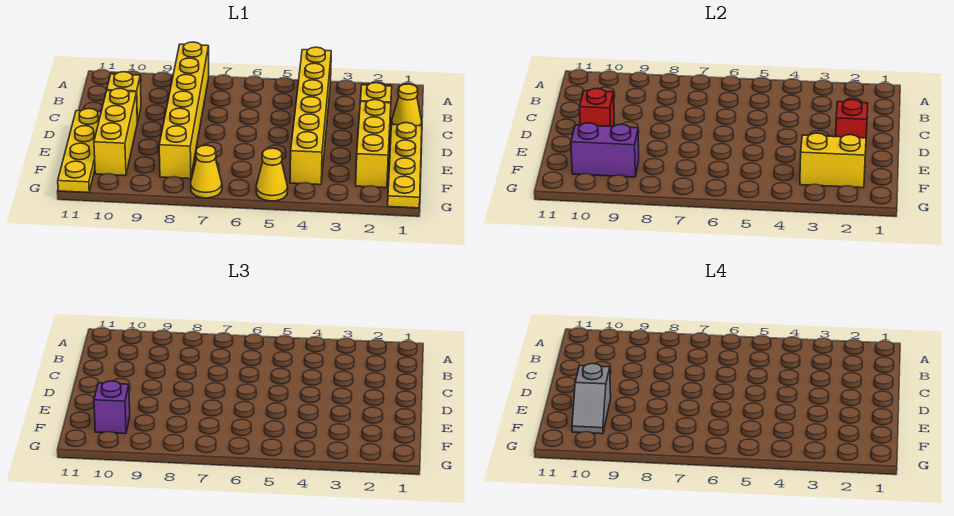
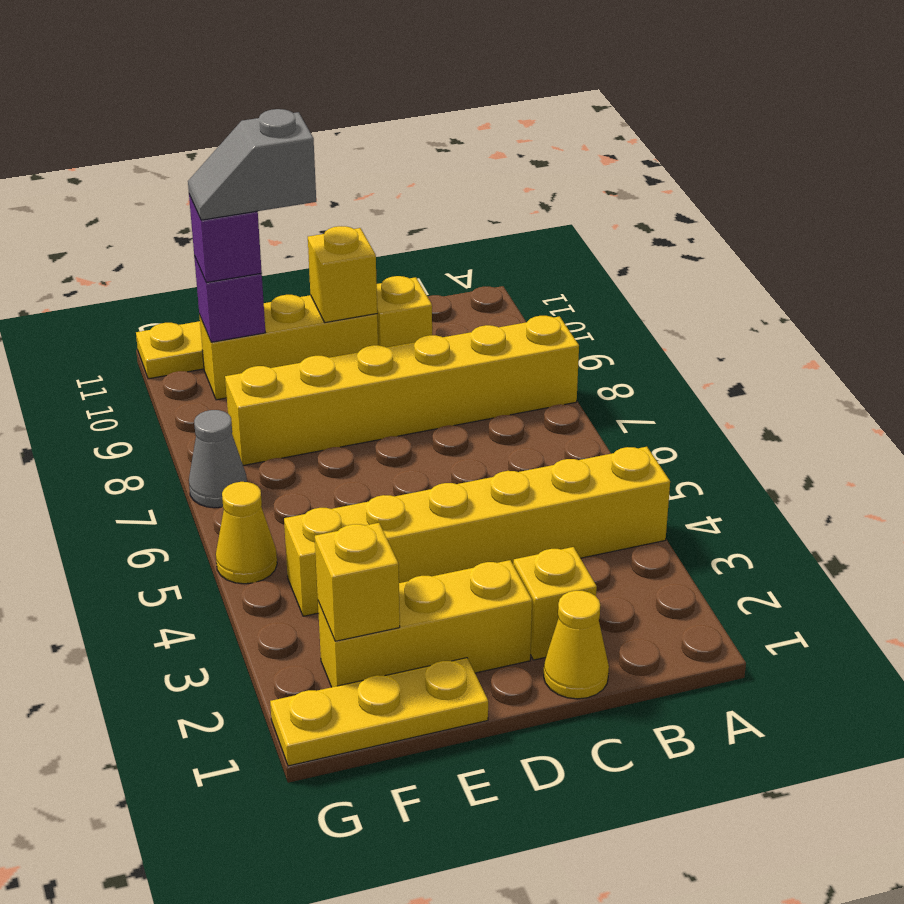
yellow plate D1:G1 level 1 -> yellow plate E1:G1 level 1
red brick D2 level 2 -> none
red brick D10 level 2 -> yellow brick D10 level 2
yellow brick F2:F3 level 2 -> yellow brick F2 level 2
purple brick F9:F10 level 2 -> purple brick F10 level 2
yellow cone G7 level 1 -> grey cone G7 level 1

